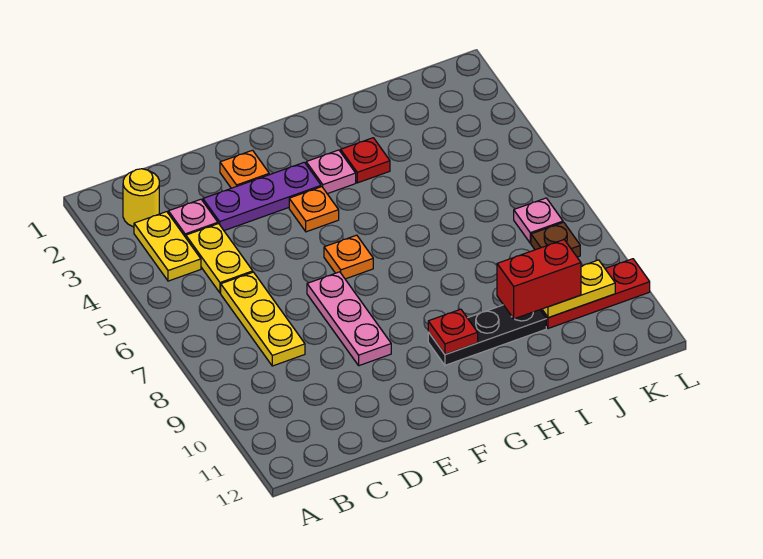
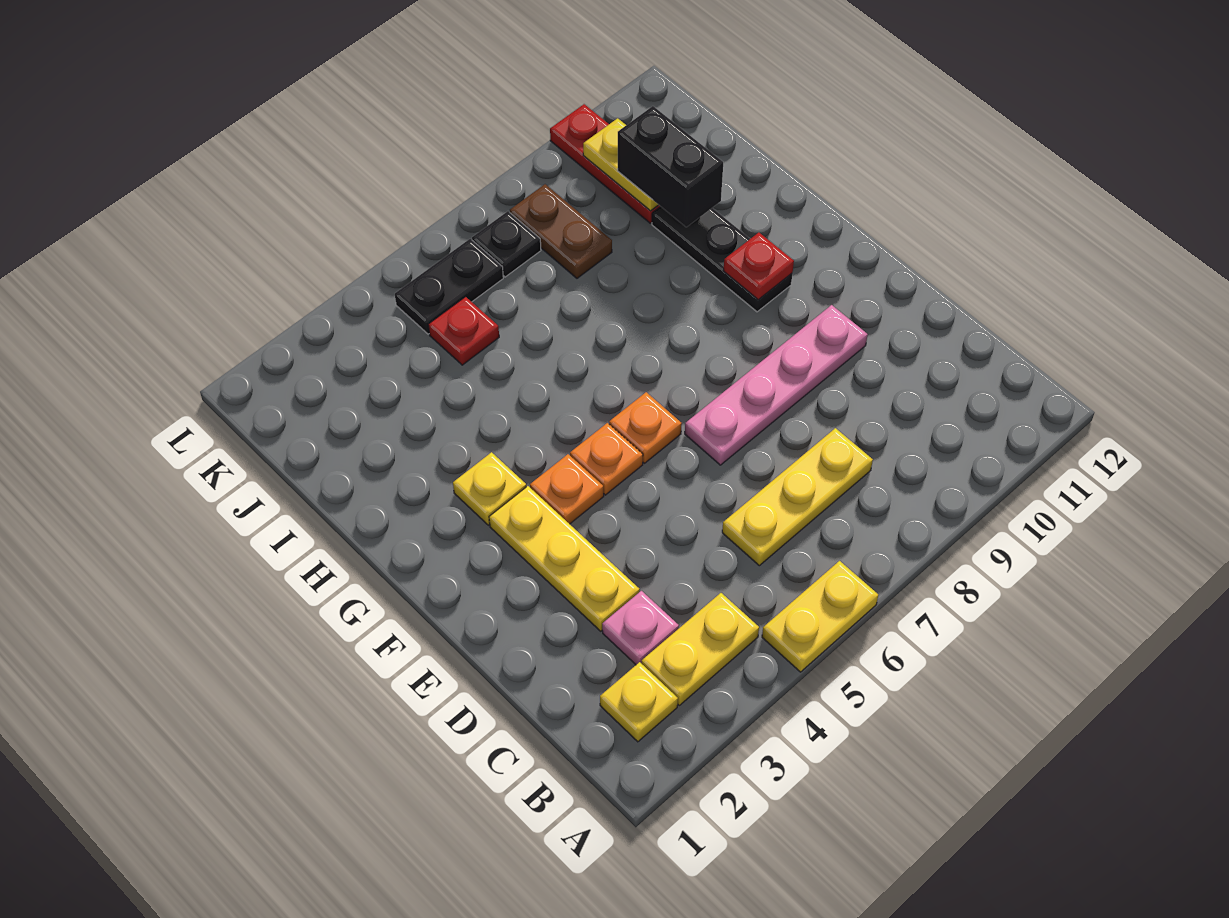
yellow round brick B2 level 1 -> yellow plate B2 level 1
yellow plate C4:C5 level 1 -> yellow plate A5:A6 level 1
purple plate D3:F3 level 1 -> yellow plate D3:F3 level 1
orange plate E2 level 1 -> orange plate F5 level 1
pink plate E7:E9 level 1 -> pink plate E7:E10 level 1
pink plate G3 level 1 -> yellow plate G3 level 1
red plate H3 level 1 -> red plate J5 level 1
red brick I10:J10 level 3 -> black brick I10:J10 level 3
none -> black plate K5:K6 level 1
pink plate K7 level 1 -> black plate K7 level 1
brown plate K8 level 1 -> brown plate J8:K8 level 1

